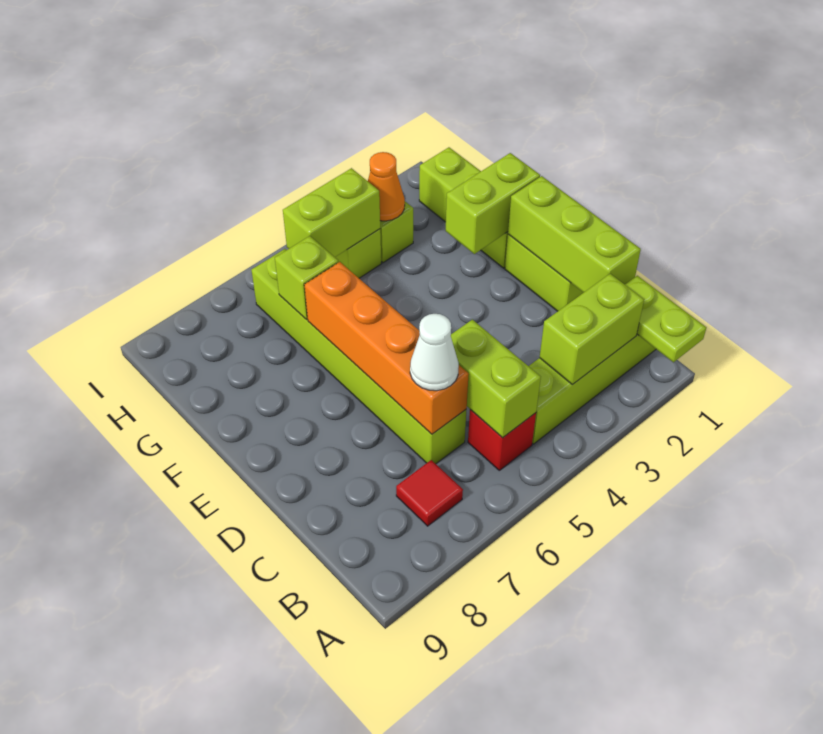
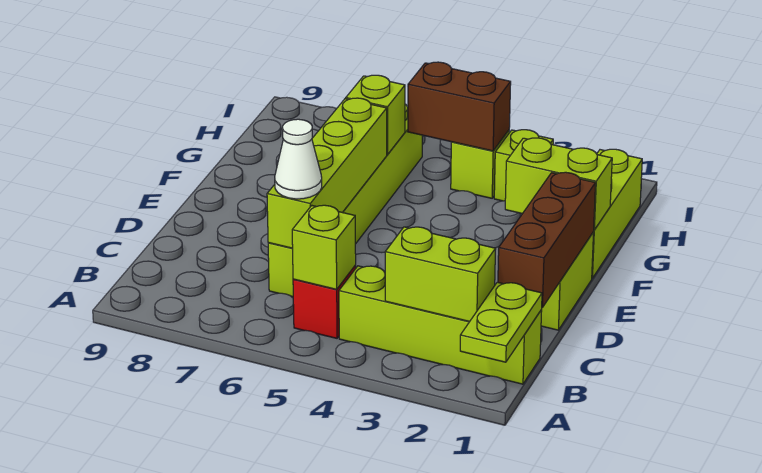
lime brick B5:C5 level 2 -> lime brick B5 level 2
red tile B7 level 1 -> none
lime brick C1:E1 level 2 -> brown brick C1:E1 level 2
orange brick C6:F6 level 2 -> lime brick C6:F6 level 2
orange cone H3 level 2 -> none
lime brick H4:H5 level 2 -> brown brick H4:H5 level 2

